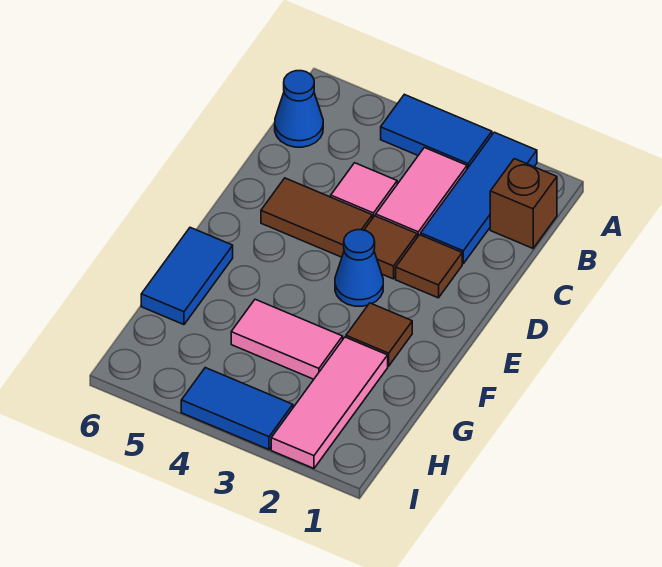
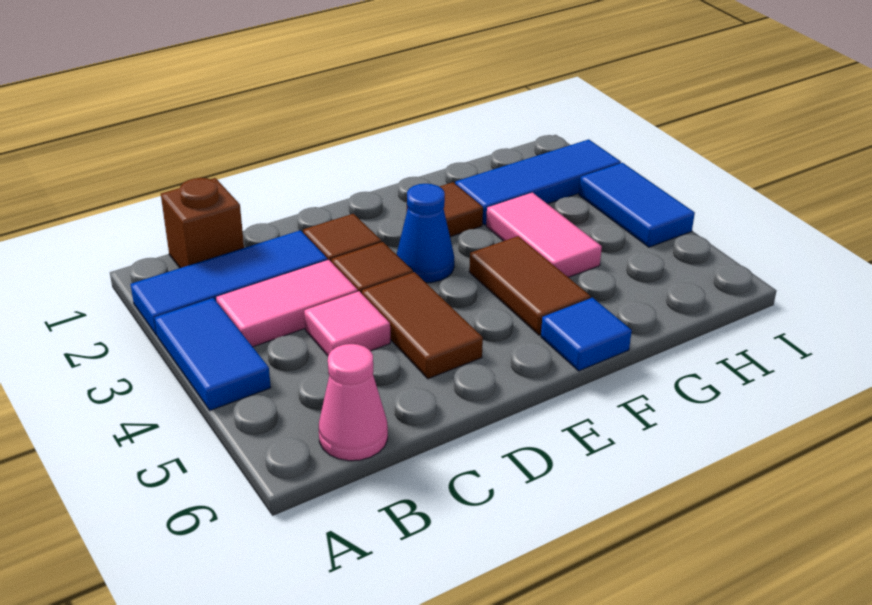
blue cone B6 level 1 -> pink cone B6 level 1
none -> brown tile F4:F5 level 1
blue tile F6:G6 level 1 -> blue tile F6 level 1
pink tile G2:I2 level 1 -> blue tile G2:I2 level 1

